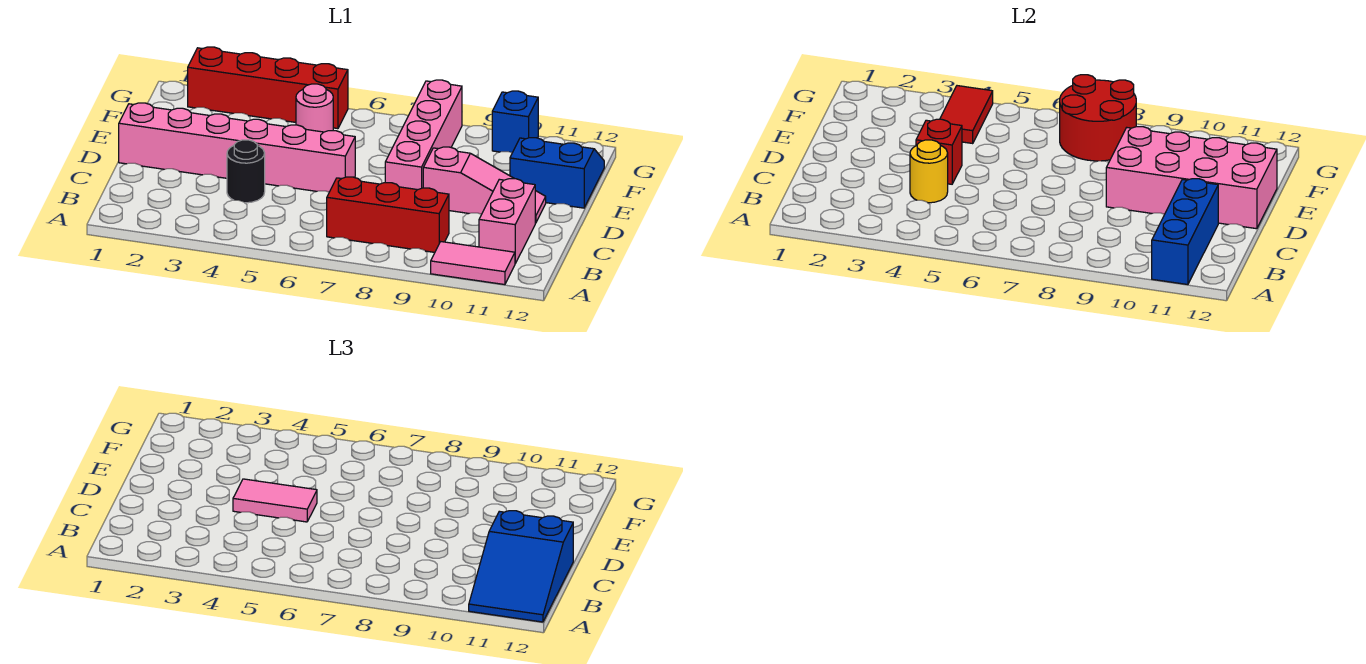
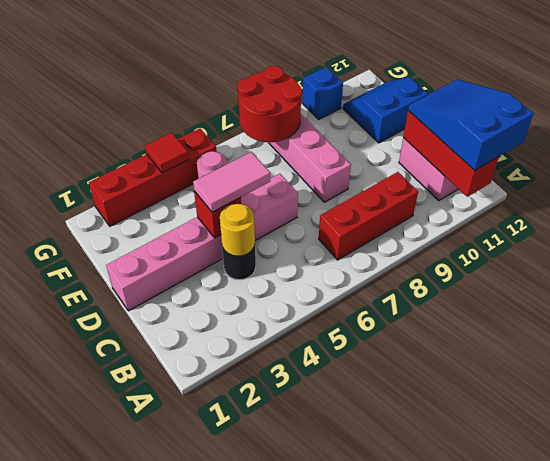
pink tile A10:A11 level 1 -> none
blue brick A11:C11 level 2 -> red brick A11:C11 level 2
blue slope A11:C12 level 3 top C -> blue slope A11:C12 level 3 top A
pink slope D9:D11 level 1 top 9 -> none
pink brick D9:E12 level 2 -> none
red tile F4:G4 level 2 -> red tile G4 level 2

